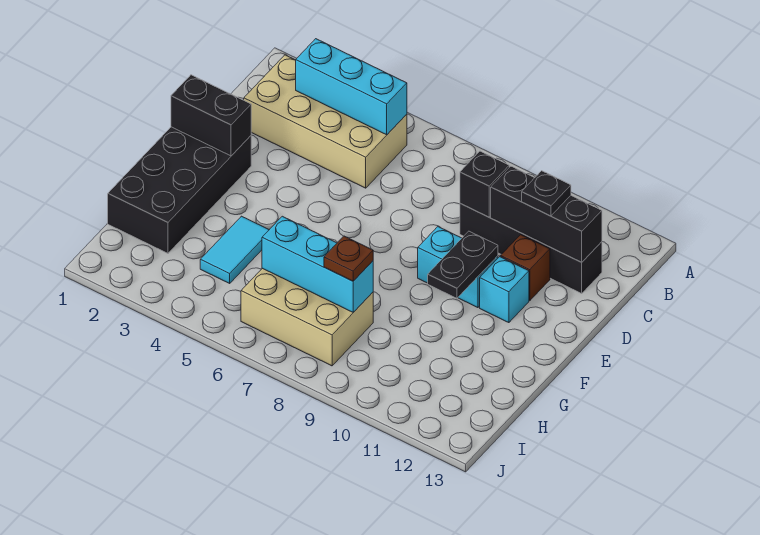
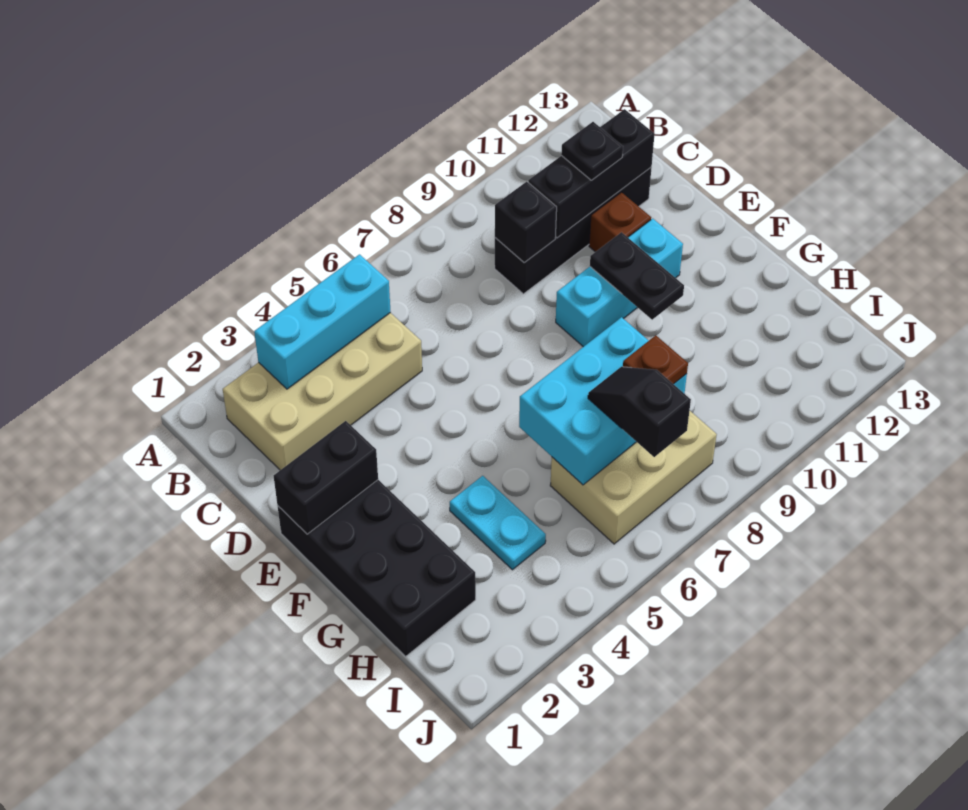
cyan tile G4:H4 level 1 -> cyan plate G4:H4 level 1
cyan brick H6:H8 level 2 -> cyan brick G6:H8 level 2
none -> black slope H7:I7 level 3 top I

